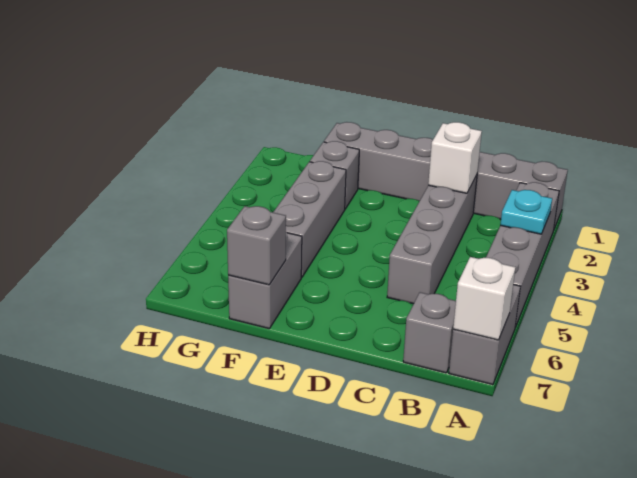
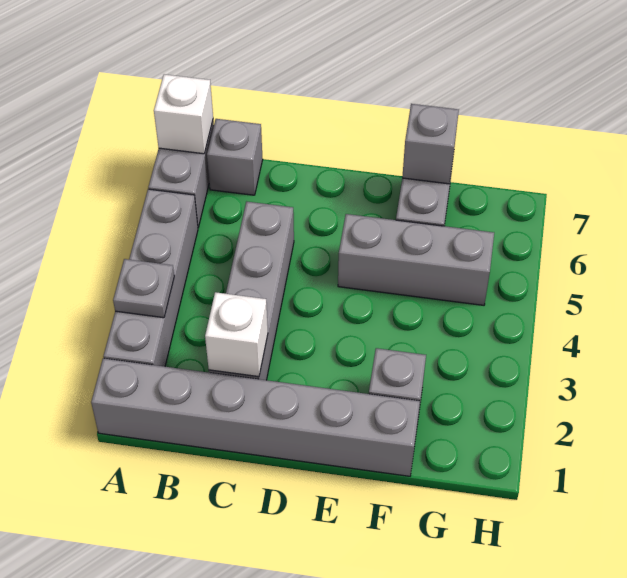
cyan plate A3 level 2 -> grey plate A3 level 2
grey brick F3:F5 level 1 -> grey brick E5:G5 level 1

